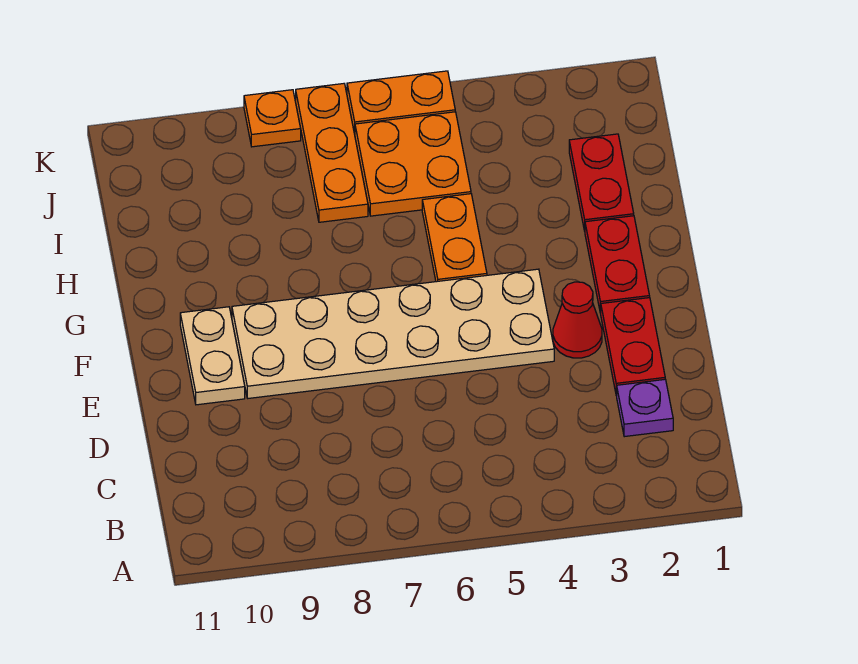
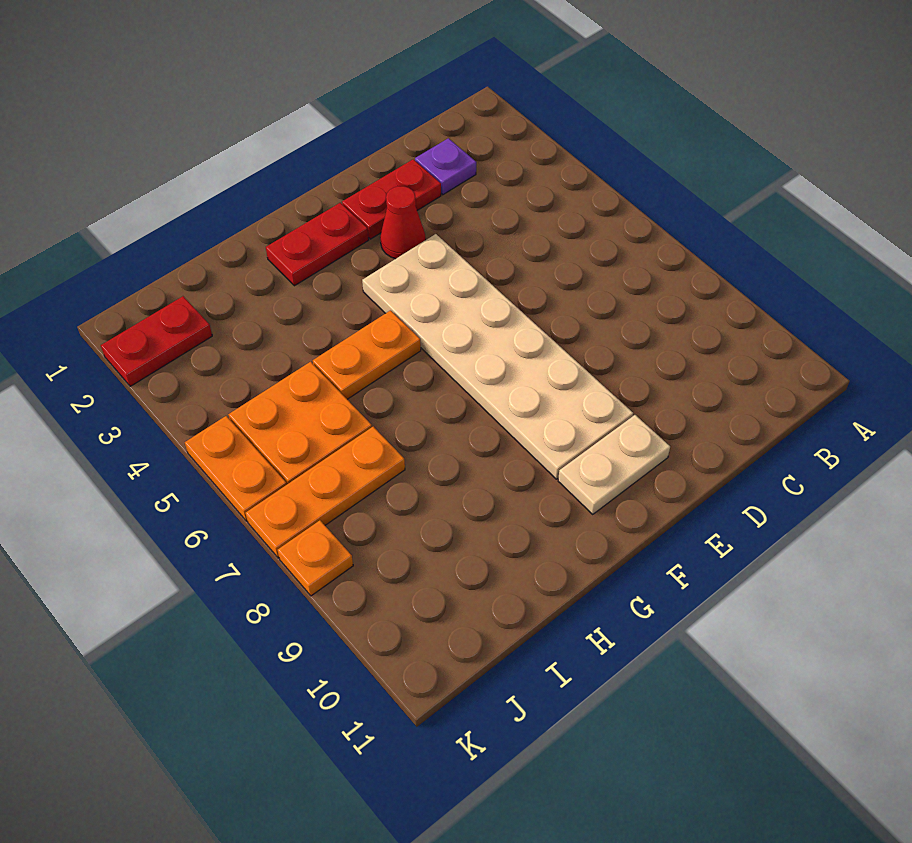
red plate H2:I2 level 1 -> red plate J2:K2 level 1

